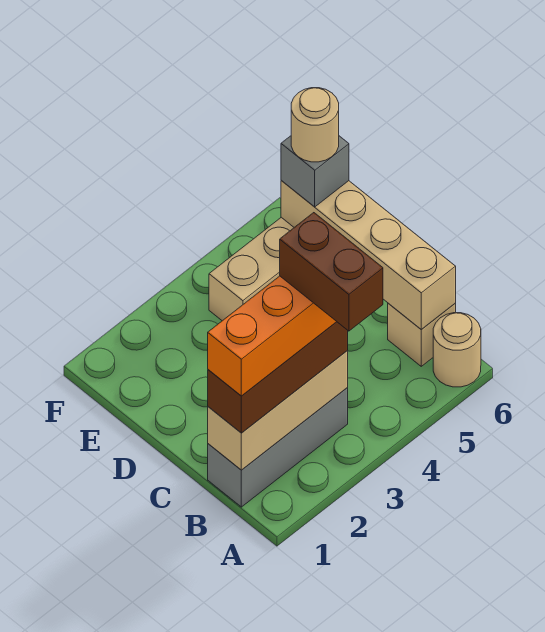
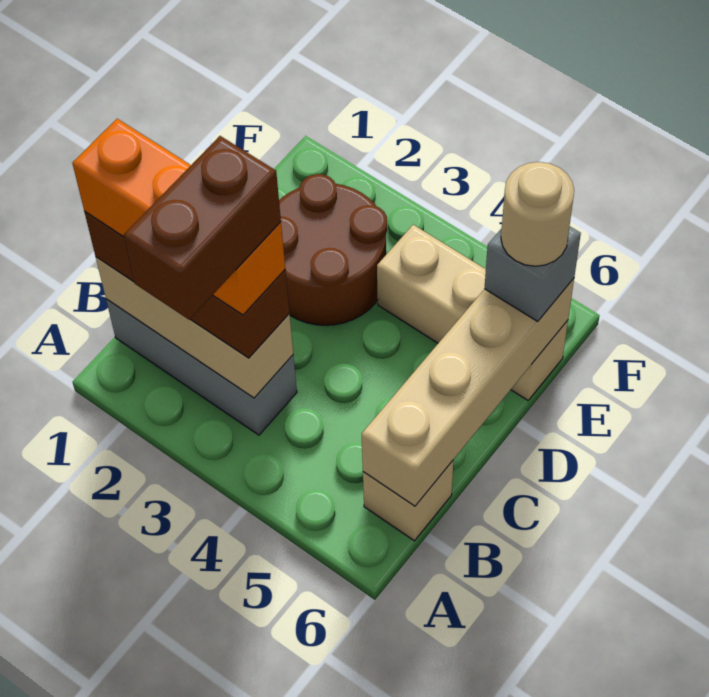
tan round brick A6 level 1 -> none
none -> brown round brick D2:E3 level 1

